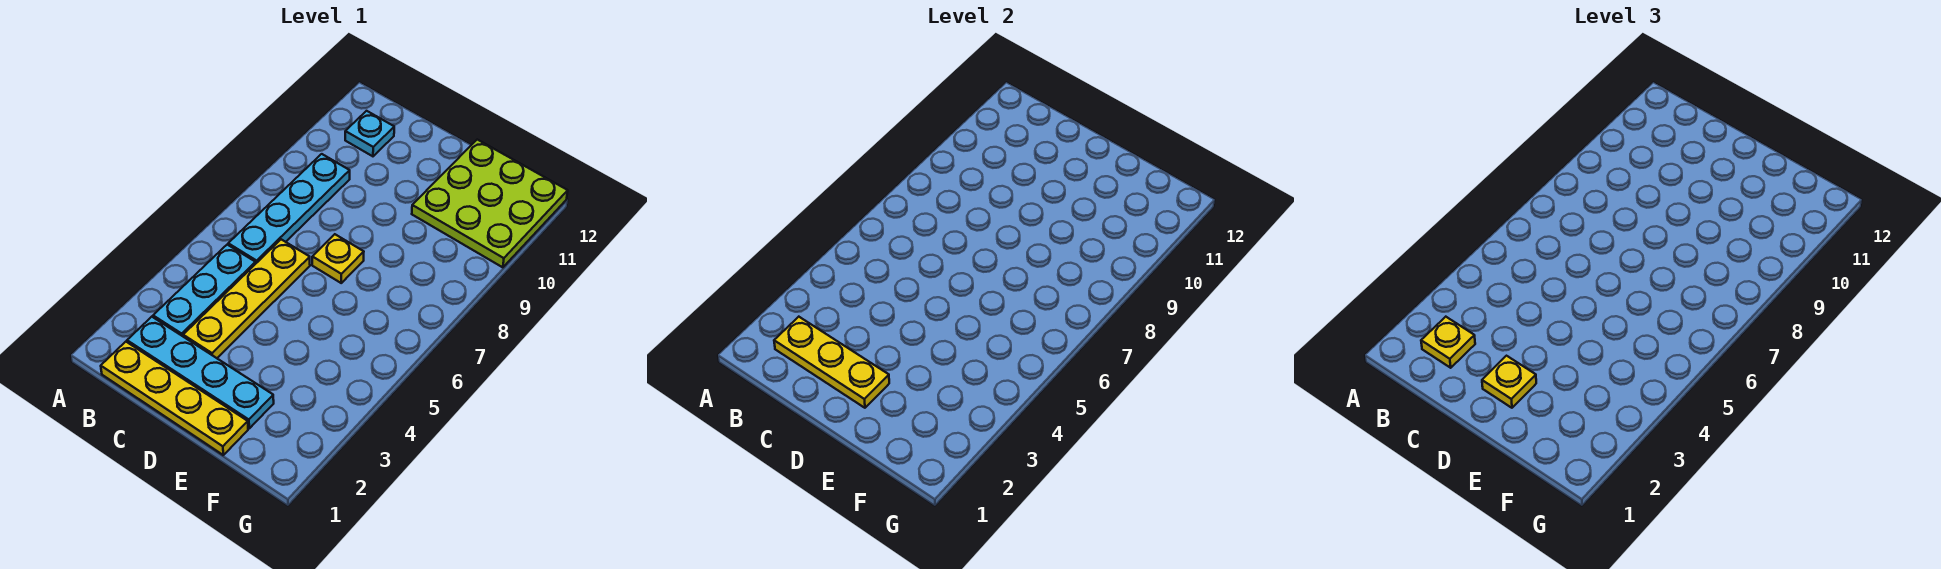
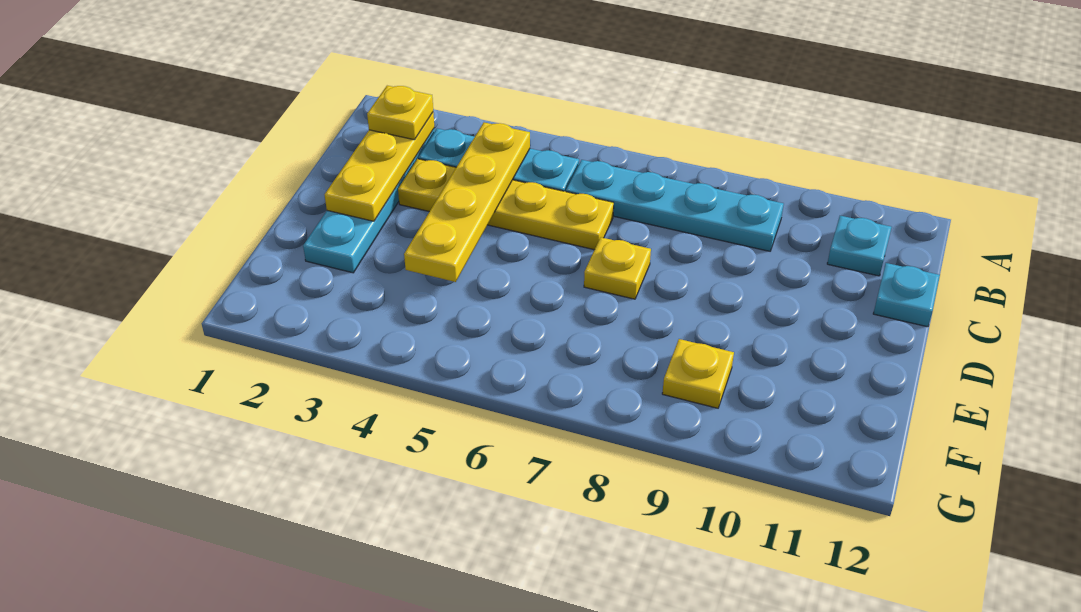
yellow plate B1:E1 level 1 -> yellow plate B4:E4 level 2
none -> cyan plate C12 level 1
yellow plate D2 level 3 -> yellow plate F9 level 1
lime plate E10:G12 level 1 -> none

